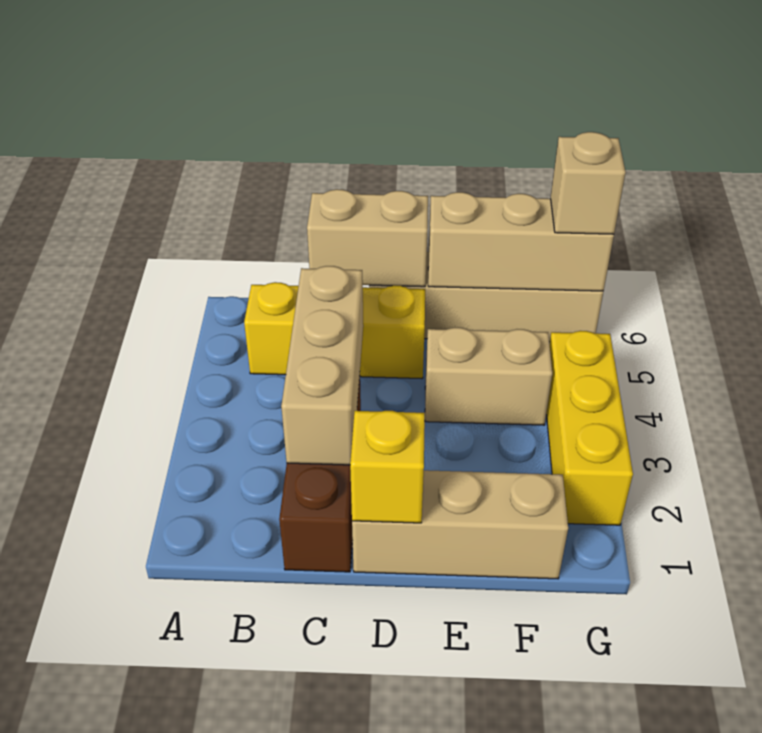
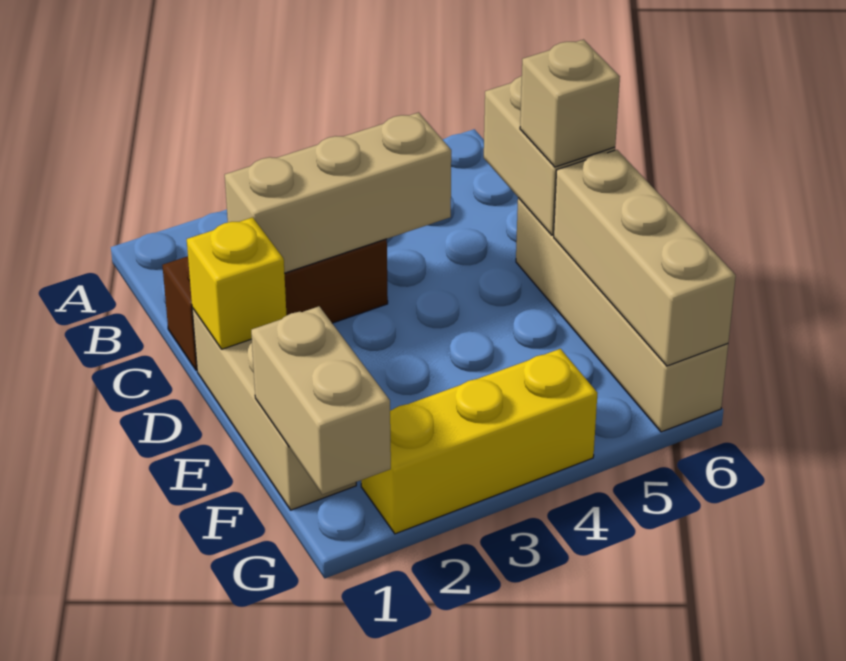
yellow brick B5:D5 level 1 -> none
tan brick E4:F4 level 1 -> tan brick F1:G1 level 2
tan brick G6 level 3 -> tan brick D6 level 3

